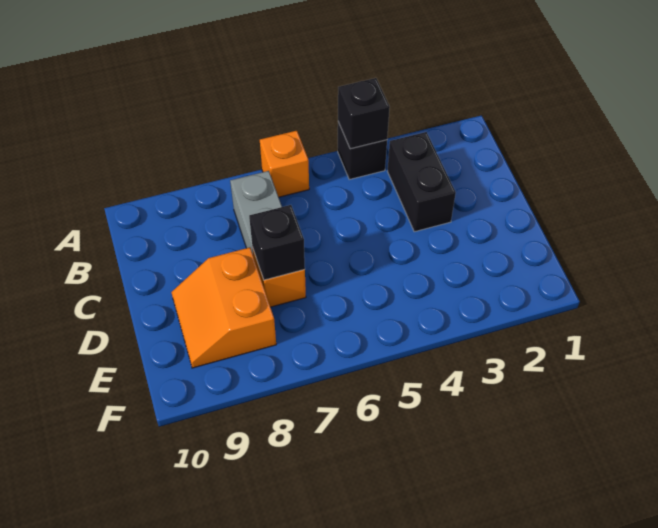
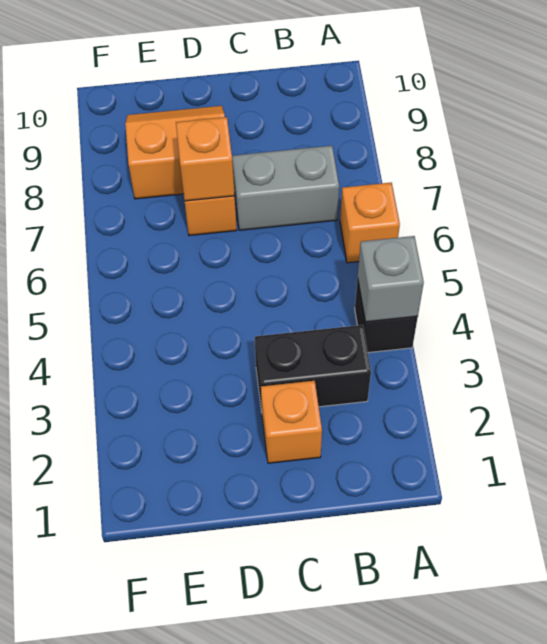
black brick A4 level 2 -> grey brick A4 level 2
none -> orange brick C2 level 1
black brick D7 level 2 -> orange brick D7 level 2

